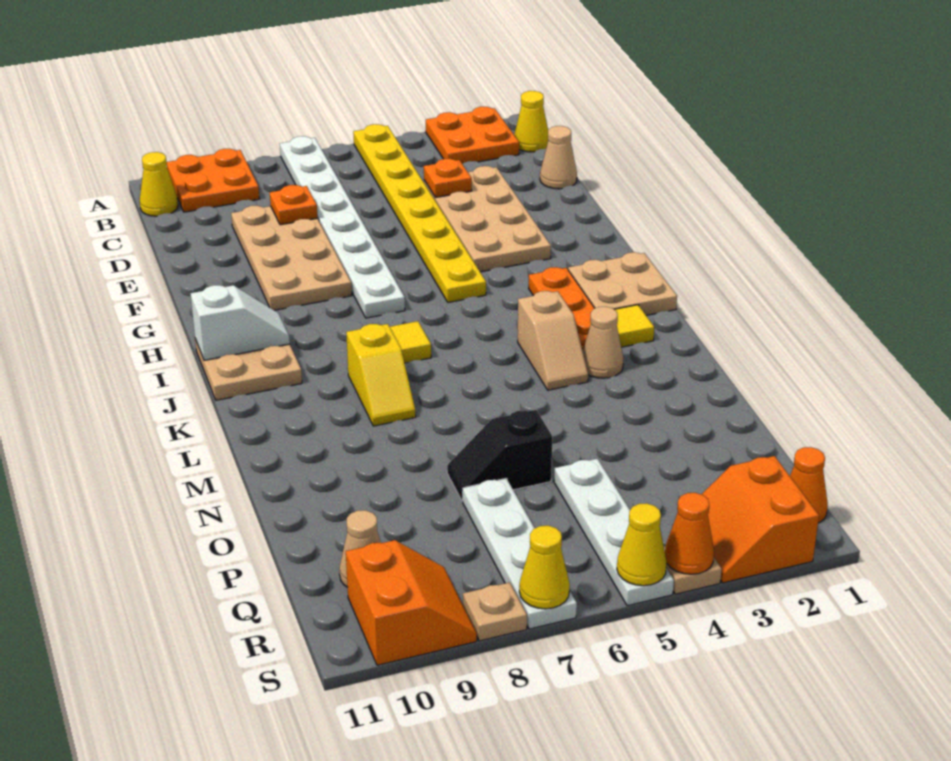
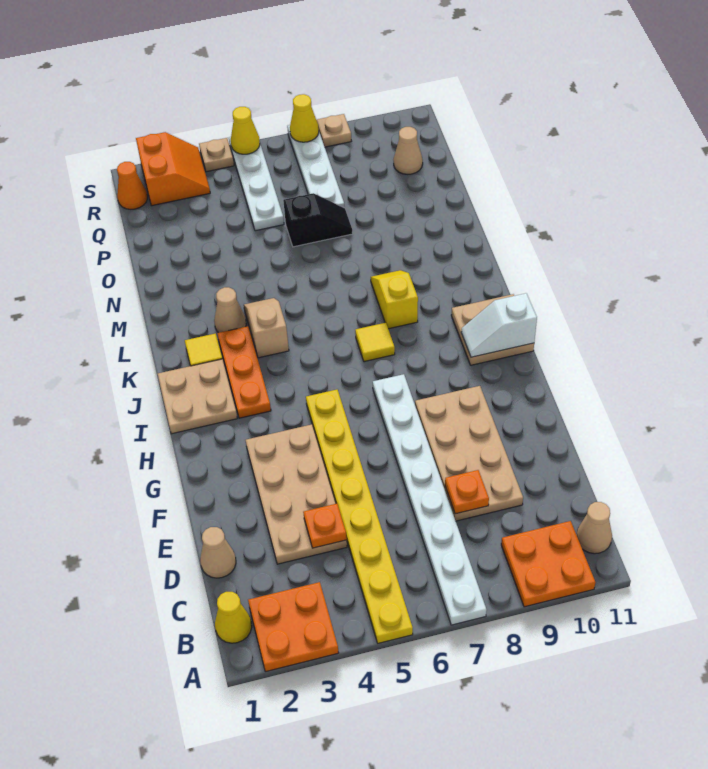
yellow cone B11 level 1 -> tan cone B11 level 1
orange slope R9:S10 level 1 top 10 -> none
orange cone S4 level 2 -> none

